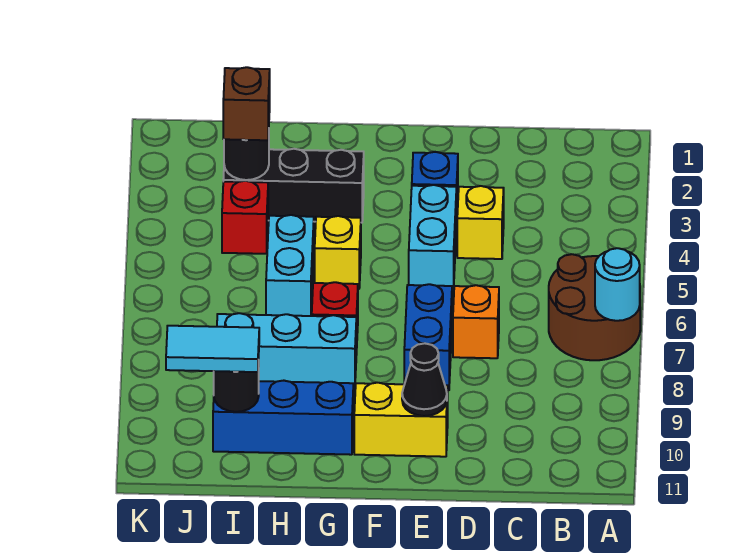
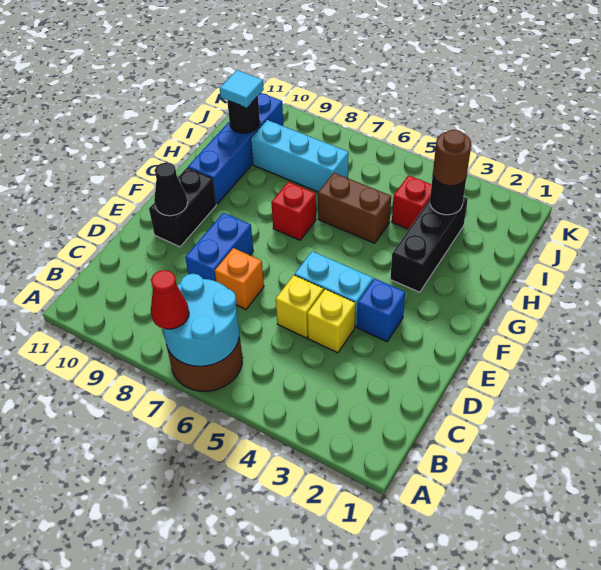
cyan round brick A7 level 2 -> cyan round brick A6:B7 level 2
none -> red cone A7 level 3
blue brick E7:E8 level 1 -> blue brick D8:E8 level 1
yellow brick E10:F10 level 1 -> black brick E10:F10 level 1
yellow brick G5 level 1 -> yellow brick D5 level 1
cyan brick G8:I8 level 1 -> cyan brick I7:I9 level 1
blue brick G10:I10 level 1 -> blue brick G10:J10 level 1
cyan brick H5:H6 level 1 -> brown brick H5:H6 level 1
brown brick I3 level 3 -> brown round brick I3 level 3
cyan tile I10:J10 level 3 -> cyan tile I10 level 3

